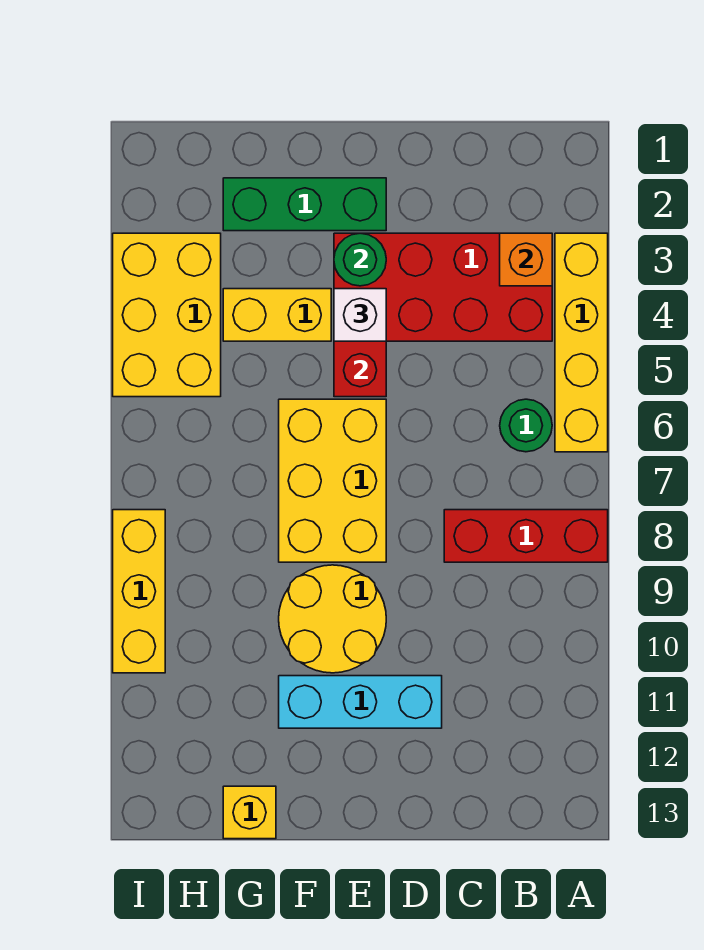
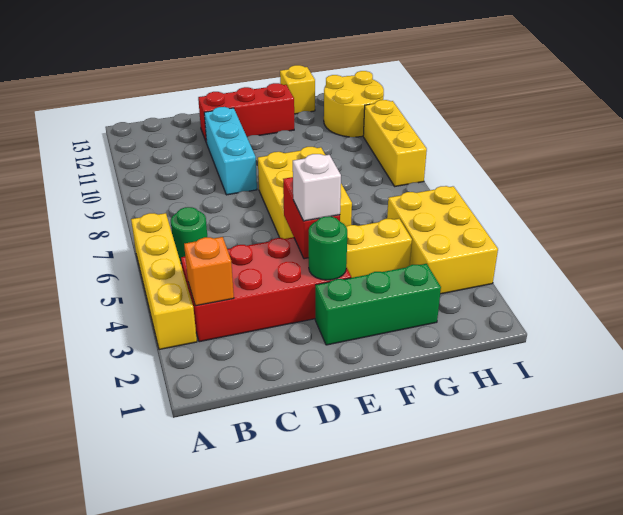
red brick A8:C8 level 1 -> red brick D12:F12 level 1
cyan brick D11:F11 level 1 -> cyan brick D9:D11 level 1
yellow round brick E9:F10 level 1 -> yellow round brick H11:I12 level 1

